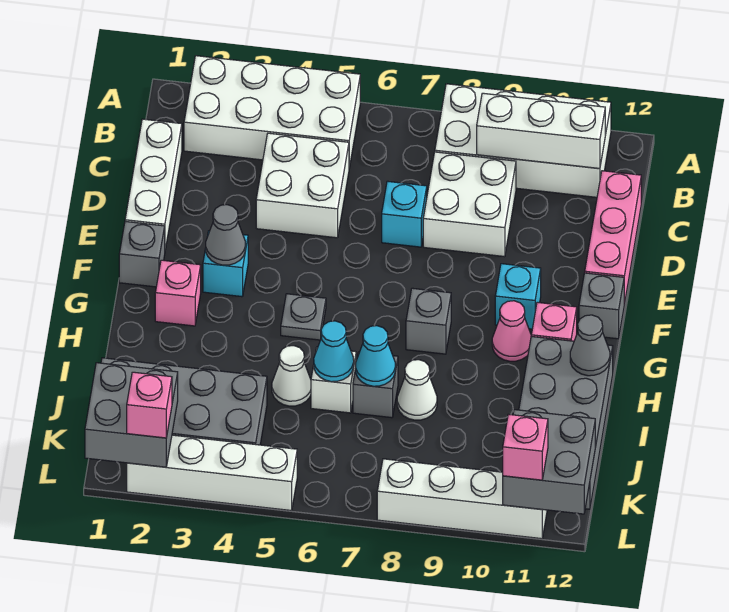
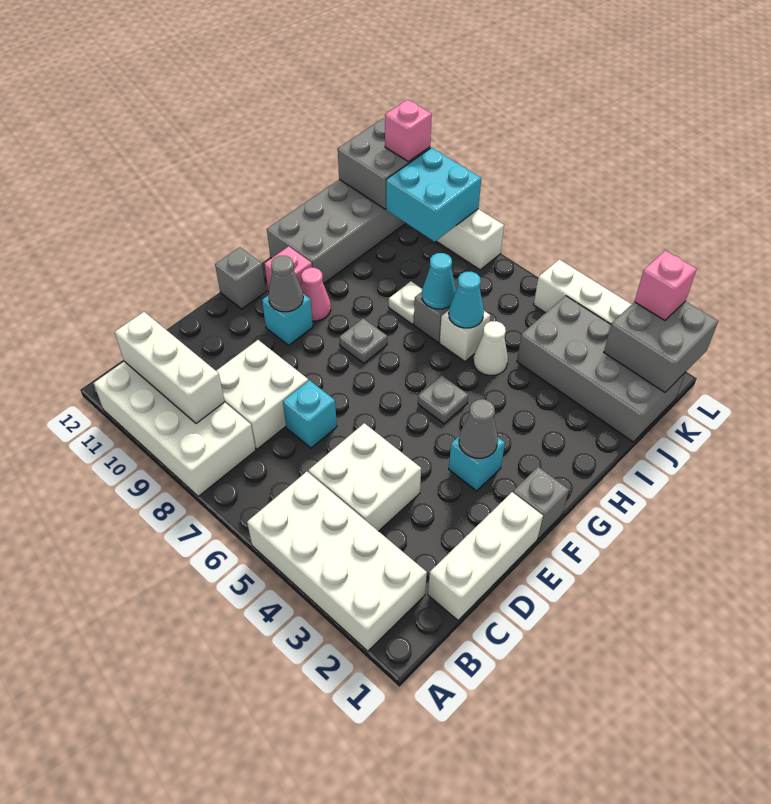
pink brick C12:E12 level 1 -> none
pink brick G2 level 1 -> none
grey brick G8 level 1 -> grey plate G8 level 1
grey cone H12 level 2 -> grey cone F10 level 2
white cone I8 level 1 -> white plate I8 level 1
none -> cyan brick K9:L10 level 2

